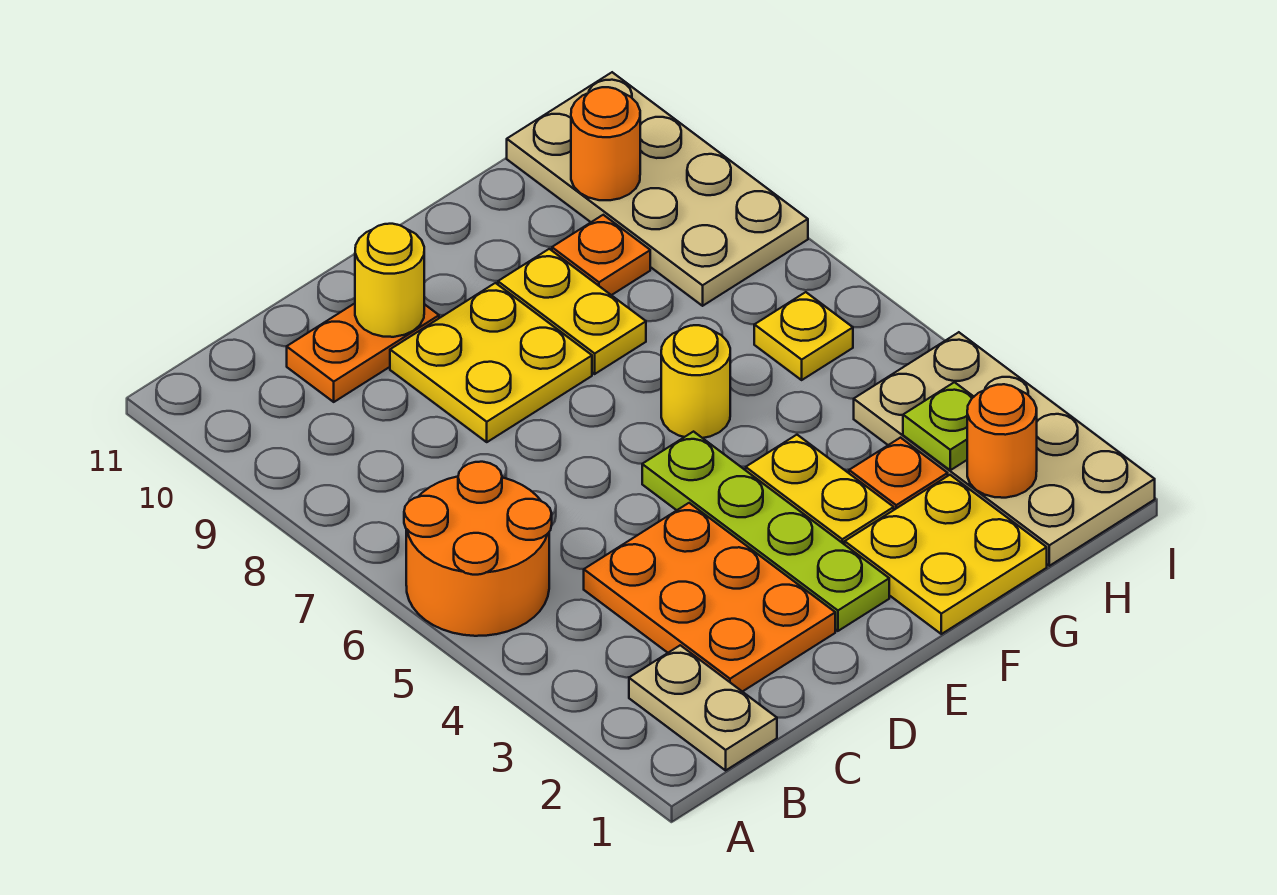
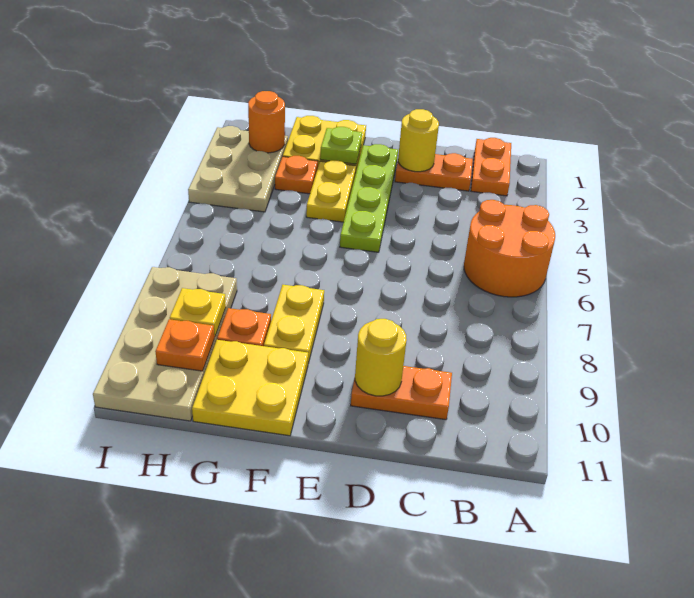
tan plate B1:B2 level 1 -> orange plate B1:B2 level 1
orange plate C2:D4 level 1 -> orange plate C2:D2 level 1
yellow plate D8:E9 level 1 -> yellow plate F10:G11 level 1
yellow round brick F6 level 1 -> yellow round brick D2 level 2
tan plate H1:I4 level 1 -> tan plate H2:I4 level 1
lime plate H3 level 2 -> lime plate F2 level 2
yellow plate H6 level 1 -> yellow plate H9 level 2
orange round brick H10 level 2 -> orange plate H10 level 2

